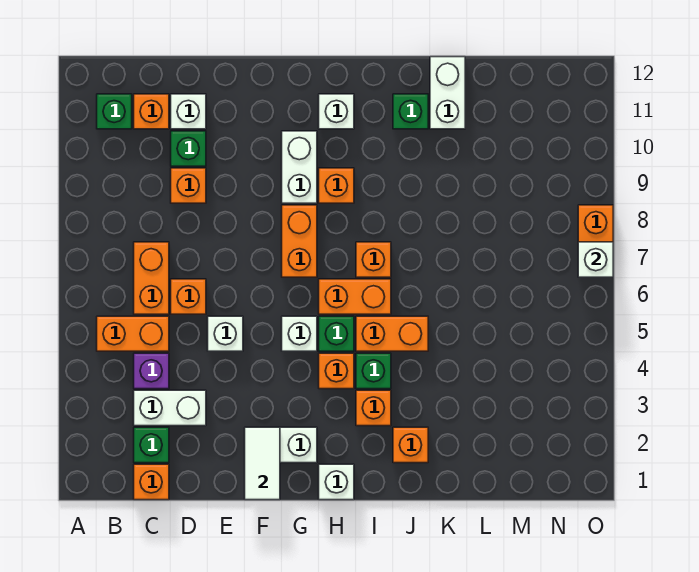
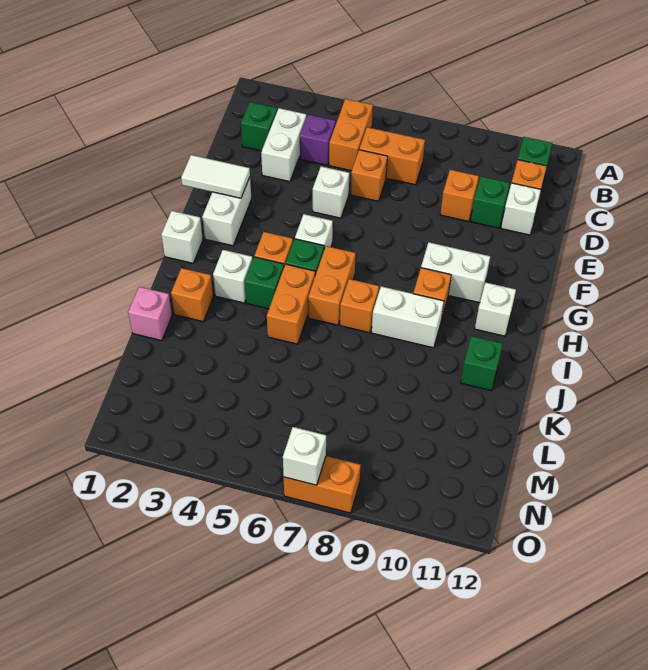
orange brick C1 level 1 -> none
orange brick G7:G8 level 1 -> none
orange brick I3 level 1 -> white brick I3 level 1
none -> pink brick K1 level 1
white brick K11:K12 level 1 -> white brick I8:I9 level 1

